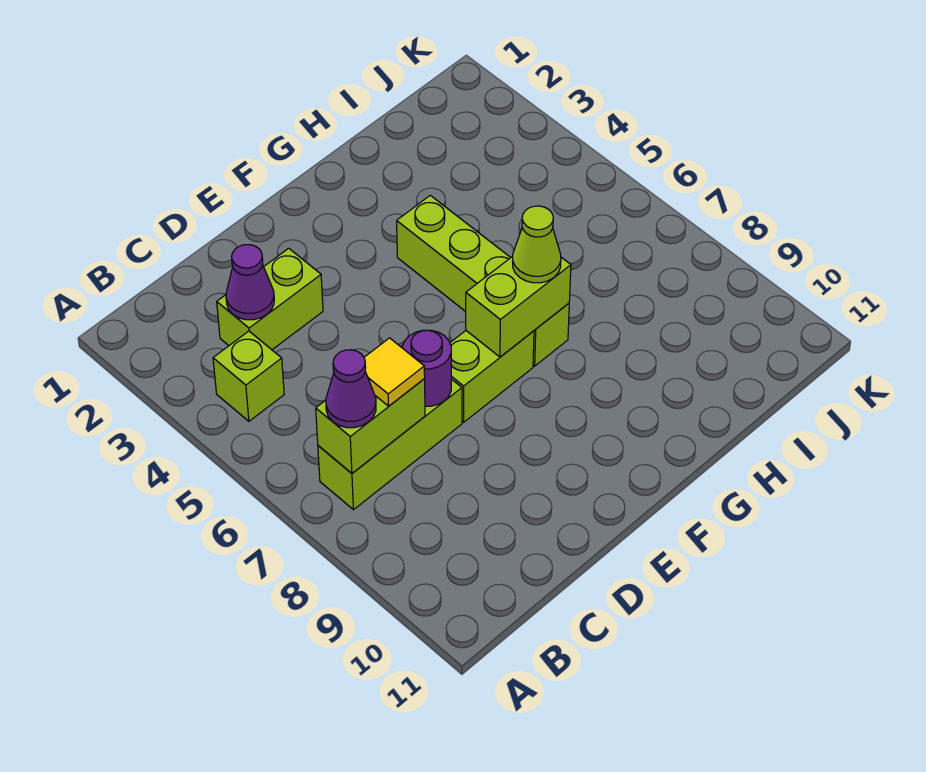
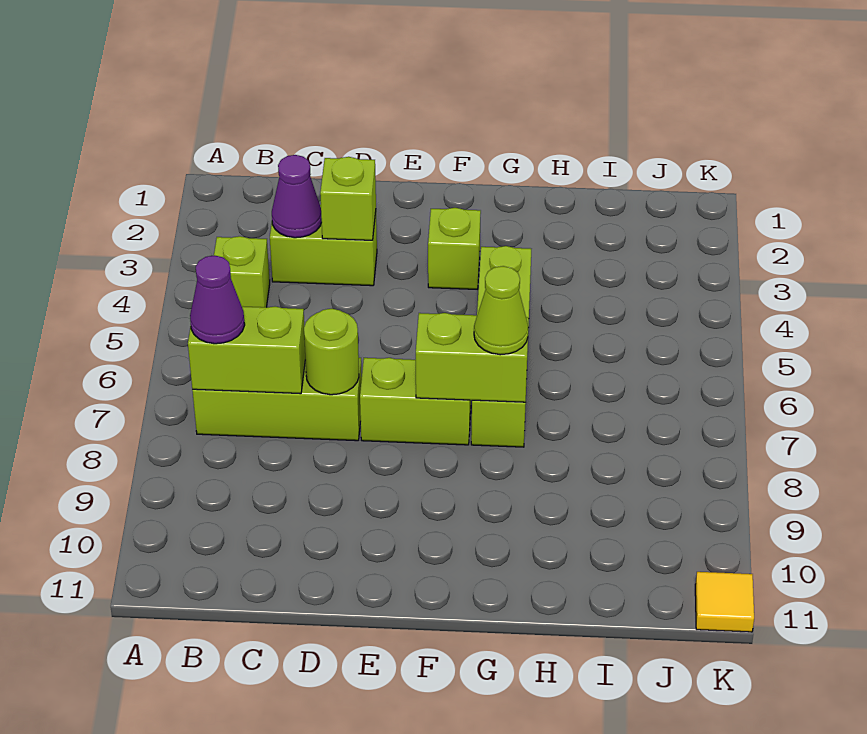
yellow tile C7 level 3 -> yellow tile K11 level 1
none -> lime brick D3 level 2
purple round brick D7 level 2 -> lime round brick D7 level 2
none -> lime brick F3 level 1

